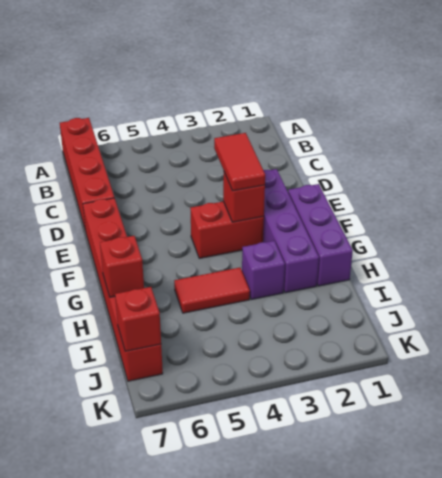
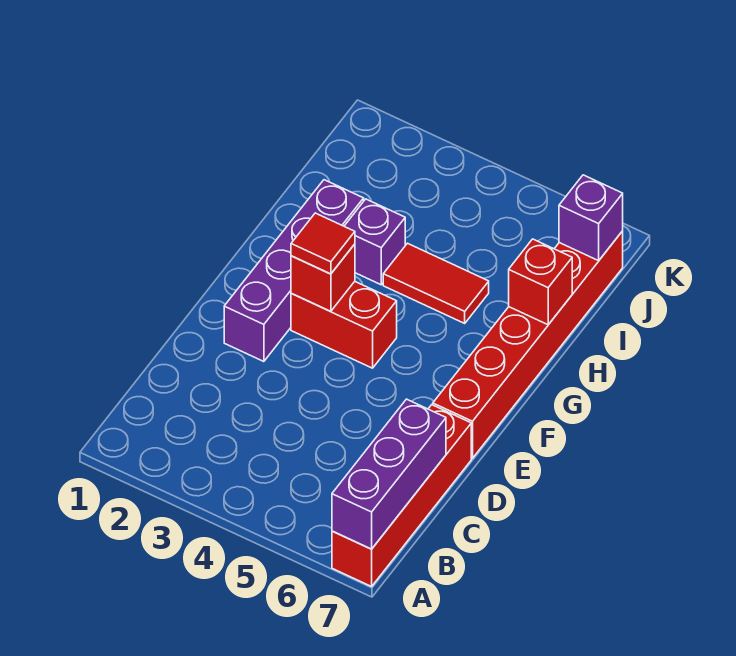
red tile E3:F3 level 3 -> red tile F3 level 3
purple brick F1:H1 level 1 -> purple brick A7:C7 level 2
red brick J7 level 2 -> purple brick J7 level 2

